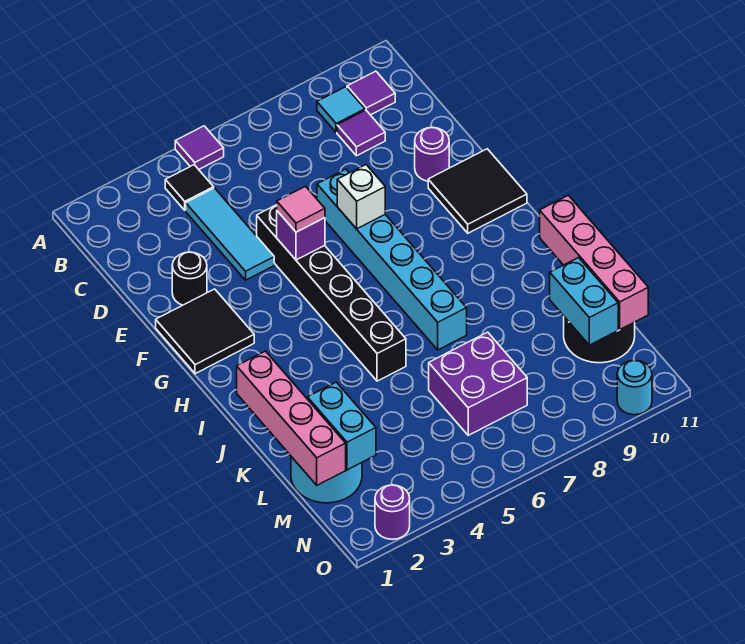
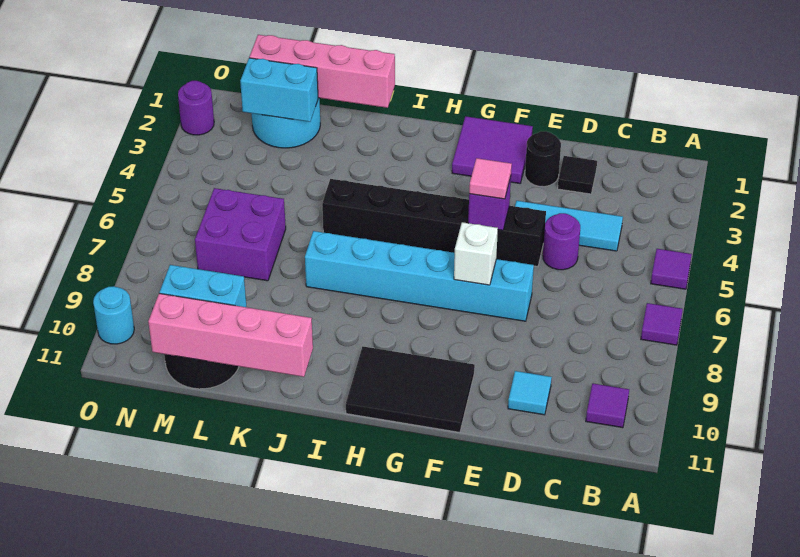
black tile B4 level 1 -> black tile D2 level 1
cyan tile B9 level 1 -> cyan tile D10 level 1
purple tile C9 level 1 -> purple tile A7 level 1
purple round brick E10 level 1 -> purple round brick D5 level 1
black tile F1:G2 level 1 -> purple tile F1:G2 level 1
black tile F10:G11 level 1 -> black tile F10:H11 level 1

